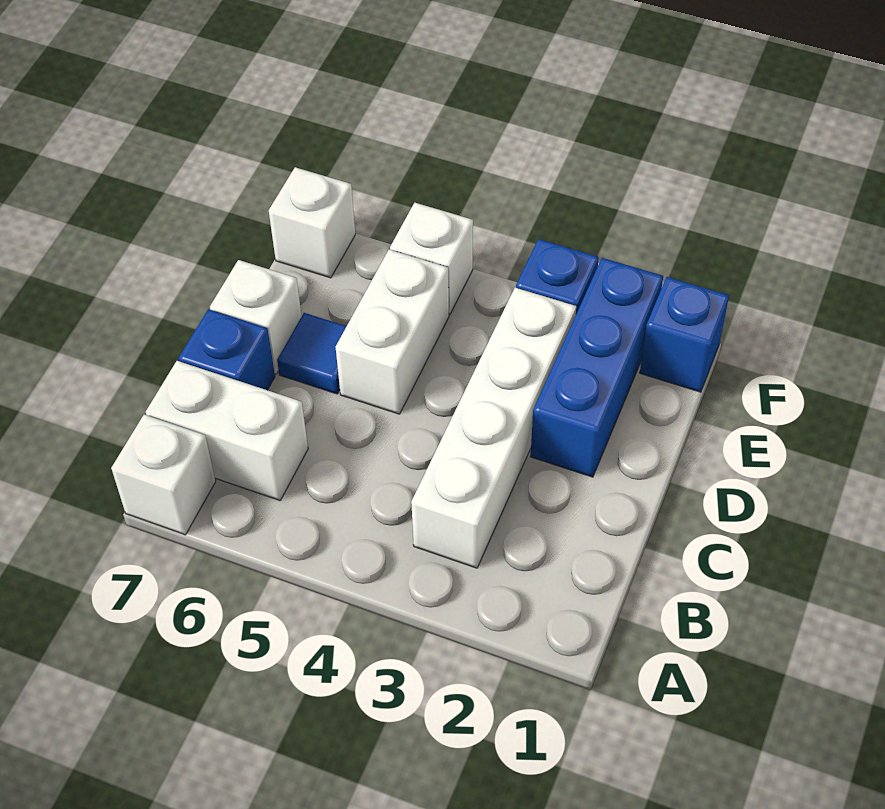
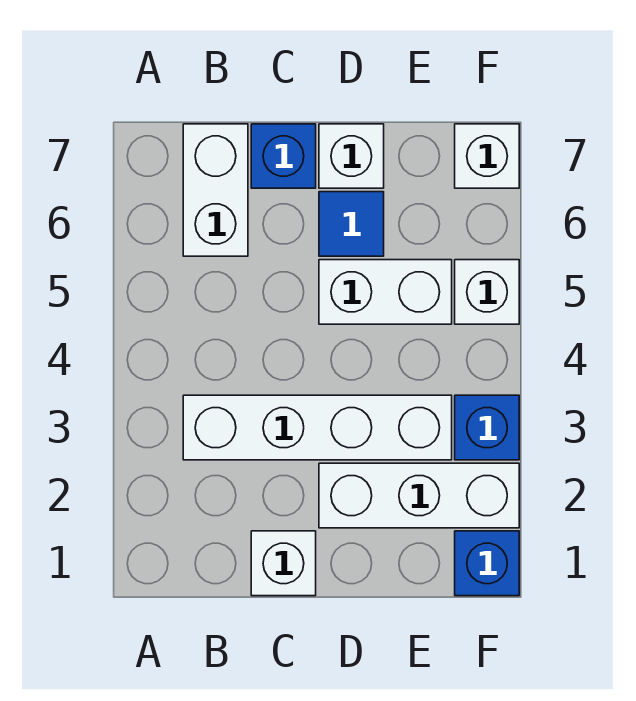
white brick A7 level 1 -> white brick C1 level 1
blue brick D2:F2 level 1 -> white brick D2:F2 level 1

